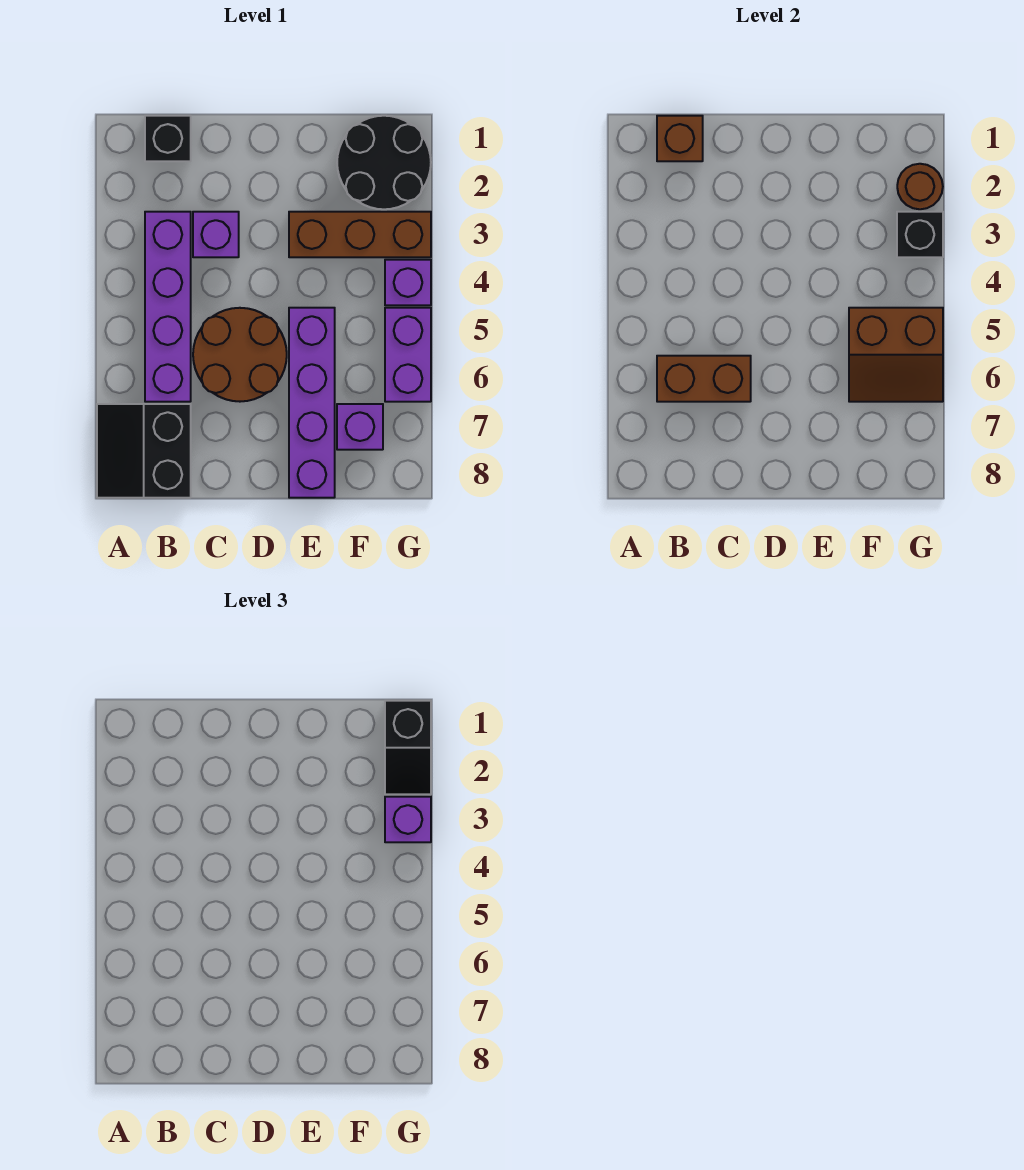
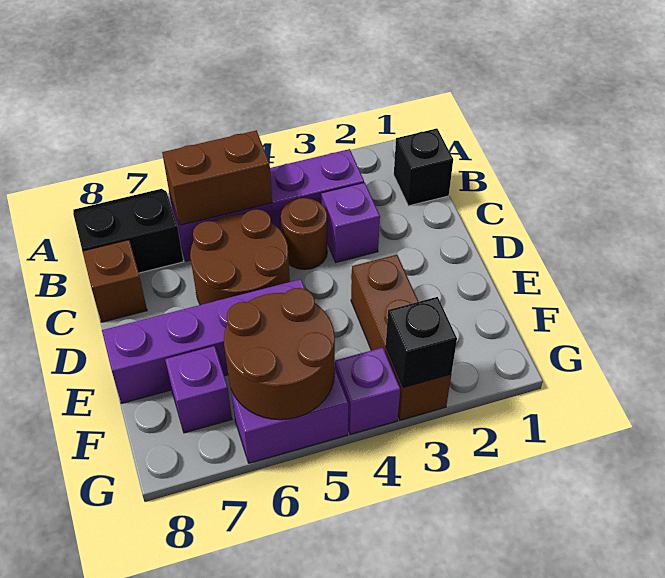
brown brick B1 level 2 -> brown brick C8 level 1
brown brick B6:C6 level 2 -> brown brick B5:B6 level 2
black round brick F1:G2 level 1 -> none
brown slope F5:G6 level 2 top 5 -> brown round brick F5:G6 level 2
black slope G1:G2 level 3 top 1 -> none
brown round brick G2 level 2 -> brown round brick C4 level 1
purple brick G3 level 3 -> none

